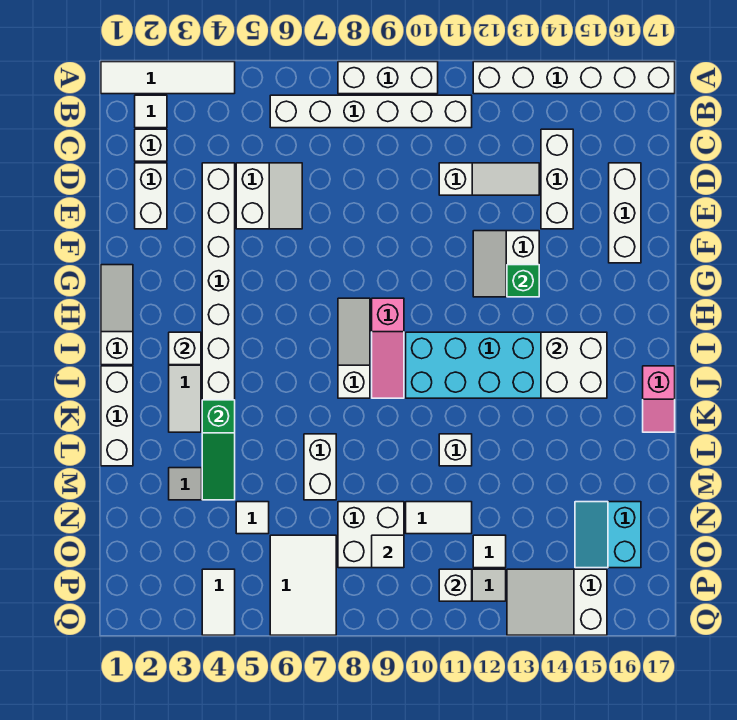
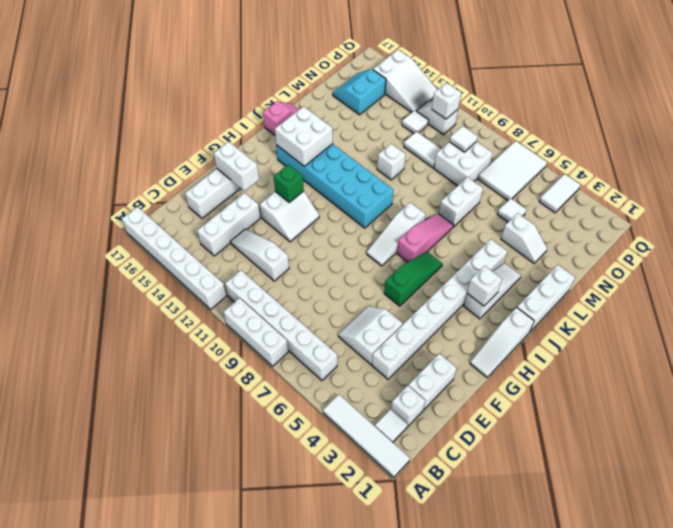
none -> white brick F15:F16 level 2
pink slope H9:J9 level 1 top H -> pink slope I7:K7 level 1 top I
green slope K4:M4 level 2 top K -> green slope G6:I6 level 1 top G
cyan slope N15:O16 level 1 top 16 -> cyan slope N15:O16 level 1 top 15

